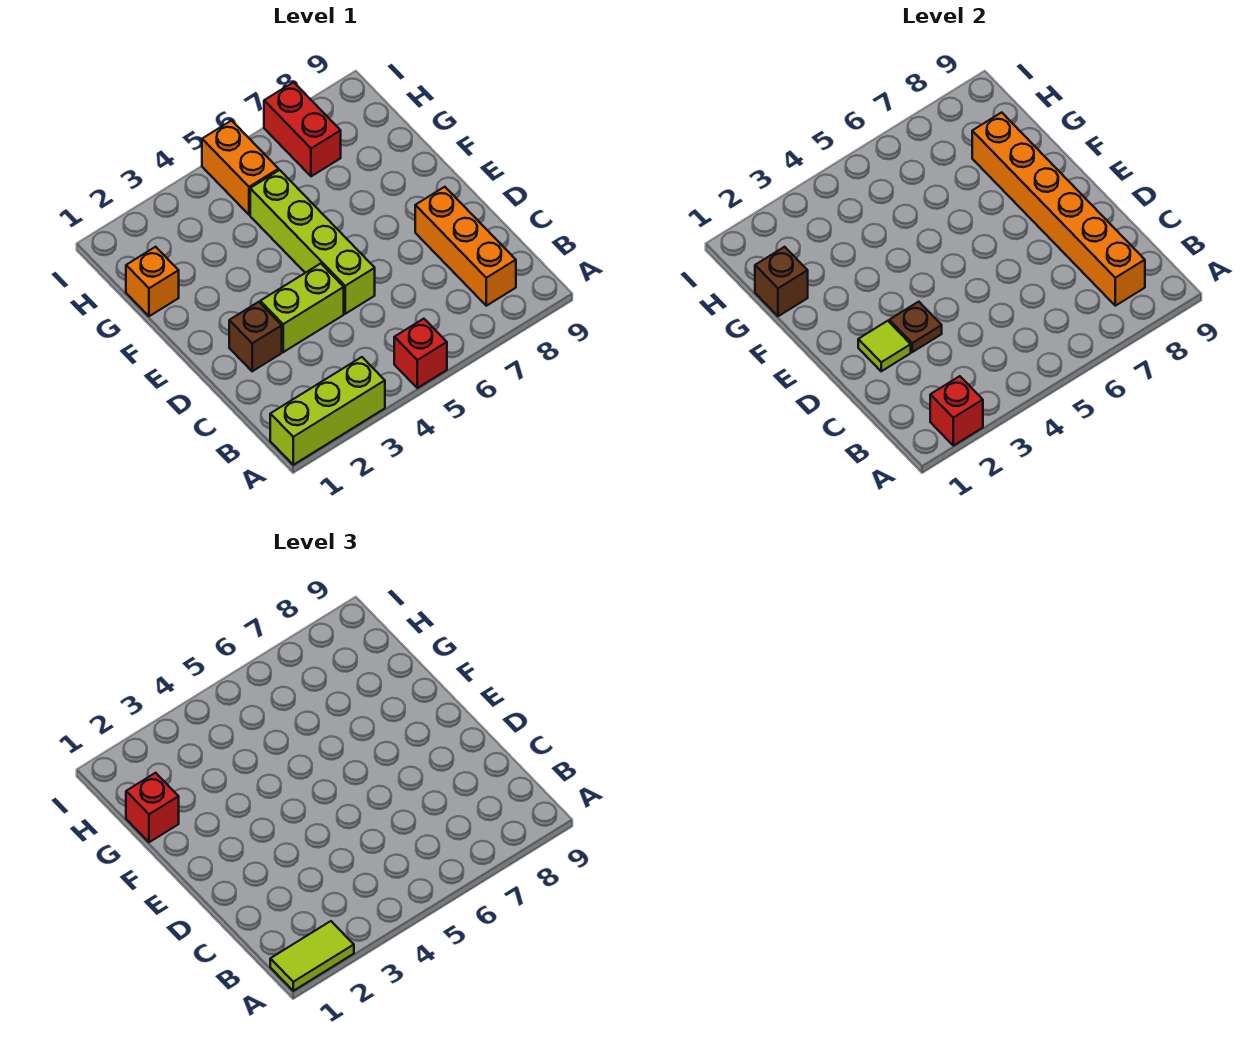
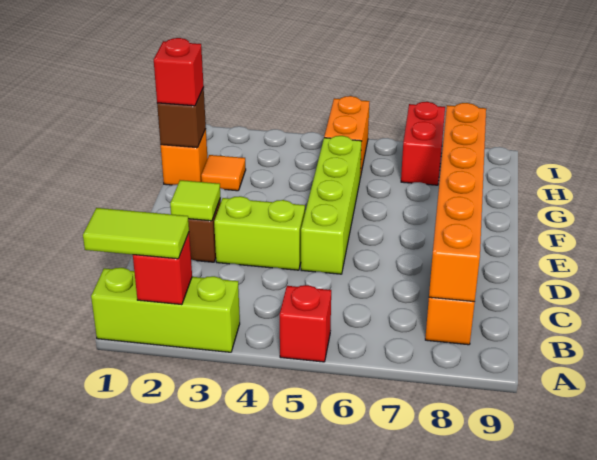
brown plate D3 level 2 -> none
none -> orange tile G2 level 1

